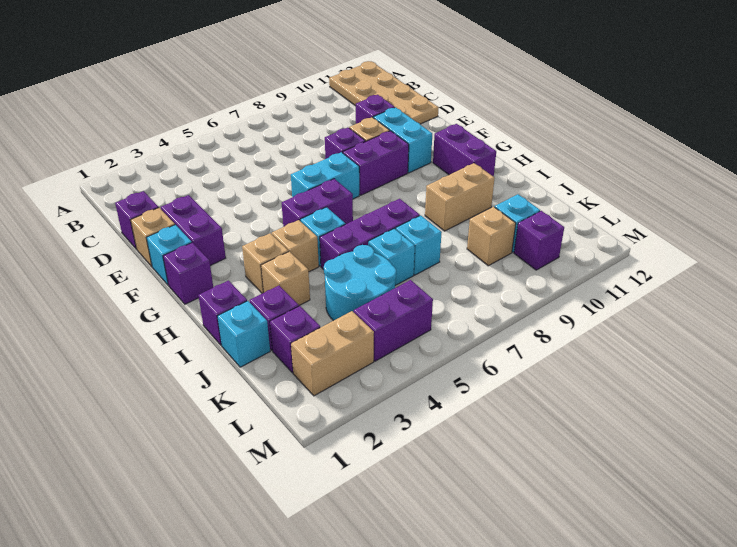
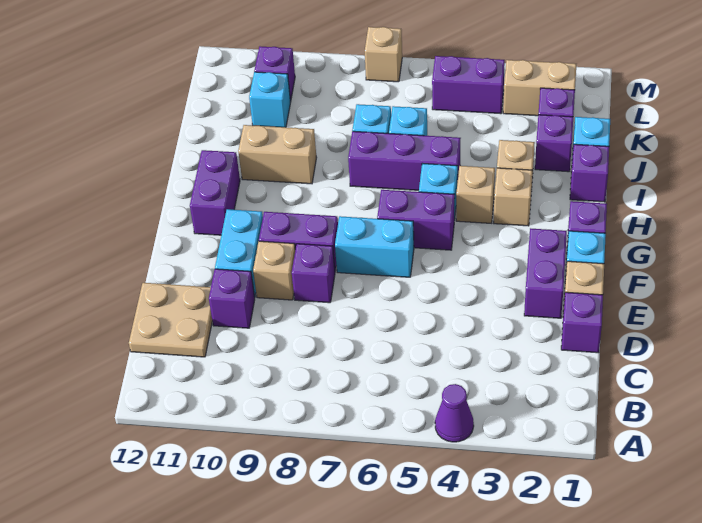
none -> purple cone A4 level 1
tan plate A11:D12 level 1 -> tan plate C11:D12 level 1
cyan round brick J4:K5 level 1 -> none
tan brick K9 level 1 -> tan brick M7 level 1

